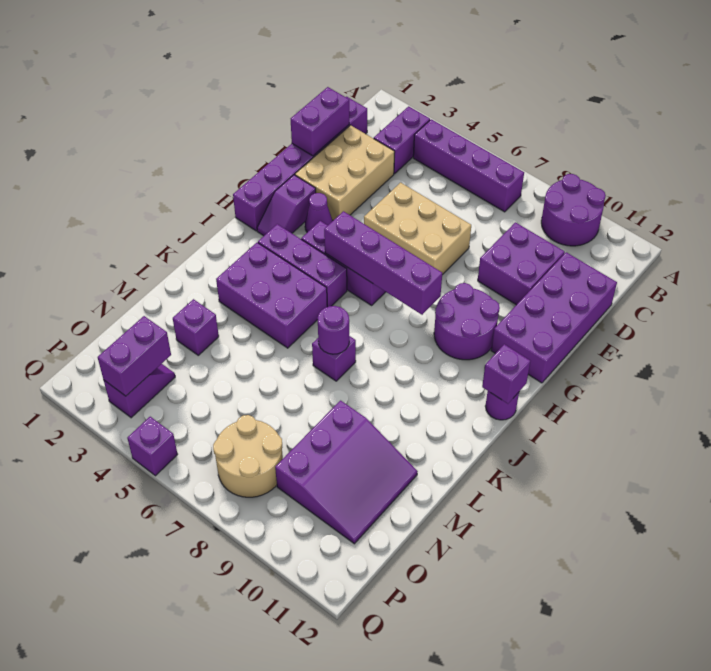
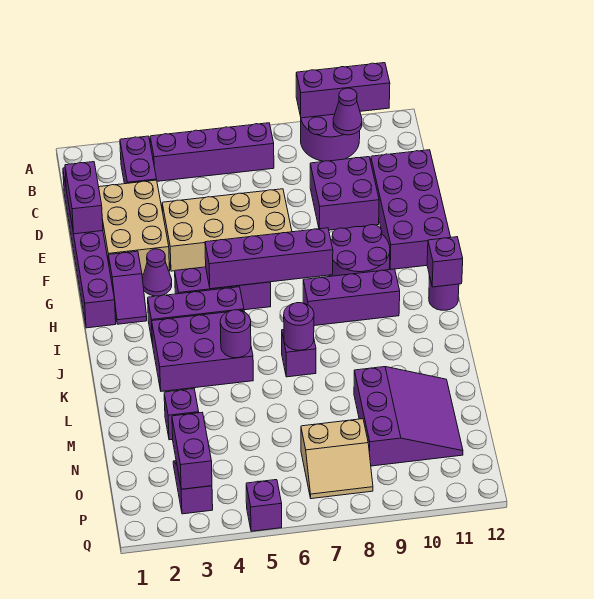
none -> purple brick A9:A11 level 2
none -> purple cone B10 level 2
tan brick E5:F7 level 1 -> tan brick E4:F7 level 1
none -> purple brick I8:I10 level 1
none -> purple round brick K5 level 2
tan round brick O7:P8 level 1 -> tan slope O7:P8 level 1 top O

